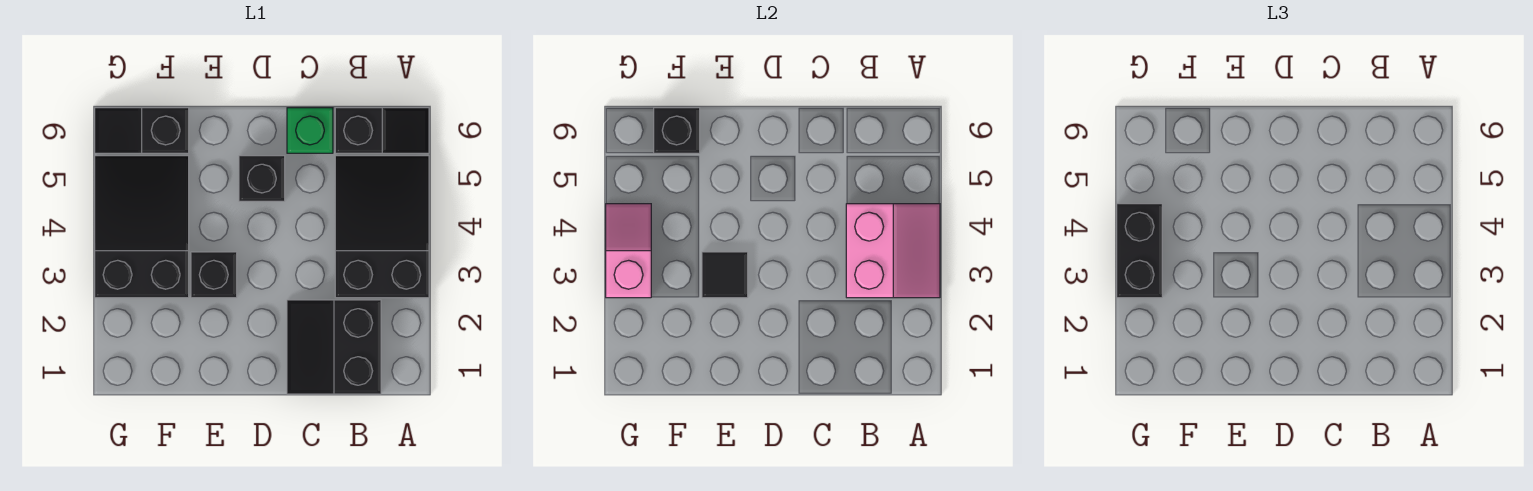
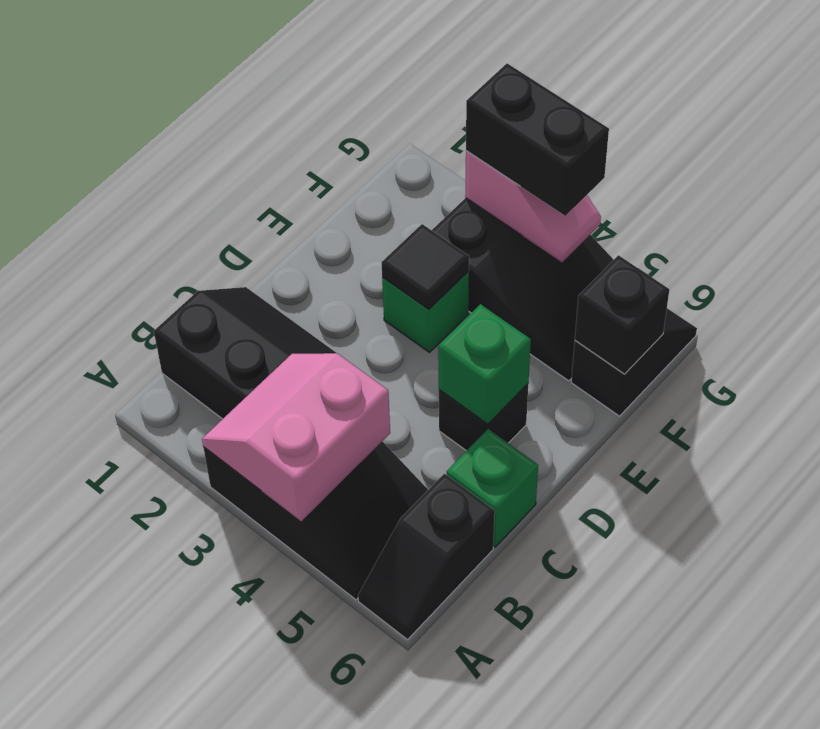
pink slope A3:B4 level 2 top B -> pink slope A3:B4 level 2 top 4
none -> green brick D5 level 2
black brick E3 level 1 -> green brick E3 level 1

